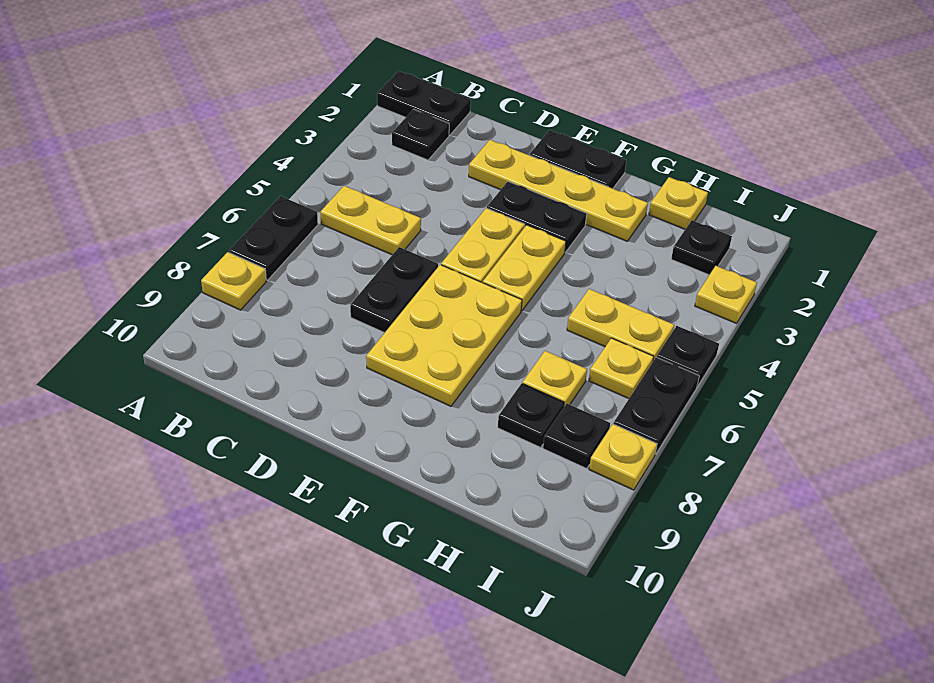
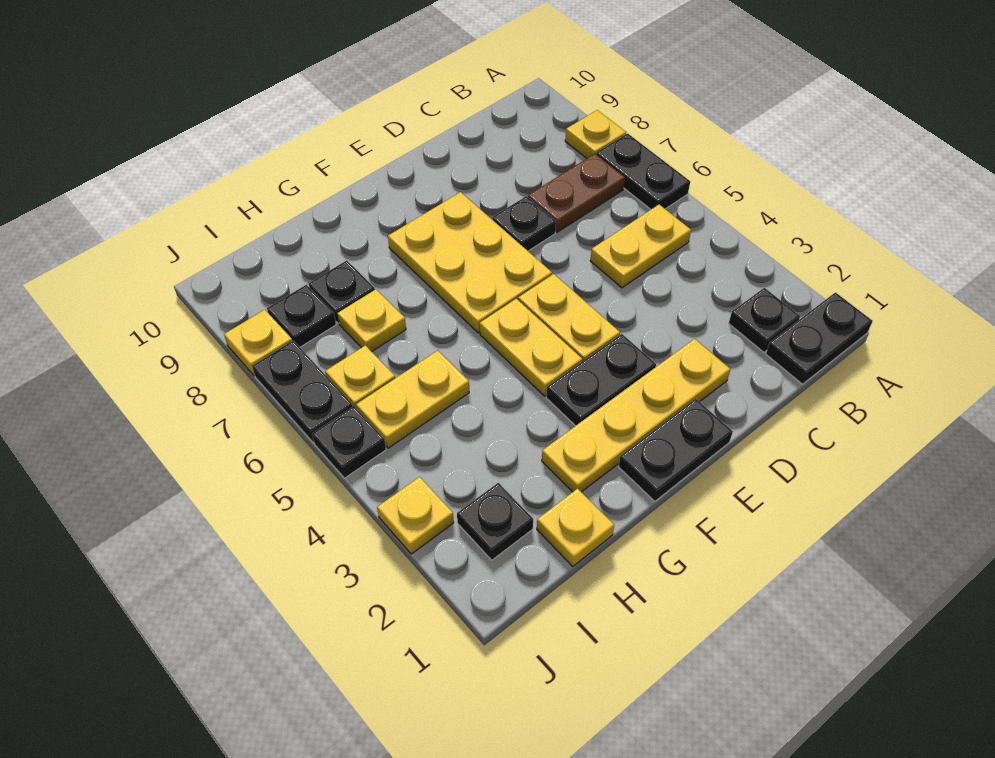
none -> brown plate B7:C7 level 1
black plate D6:D7 level 1 -> black plate D7 level 1

